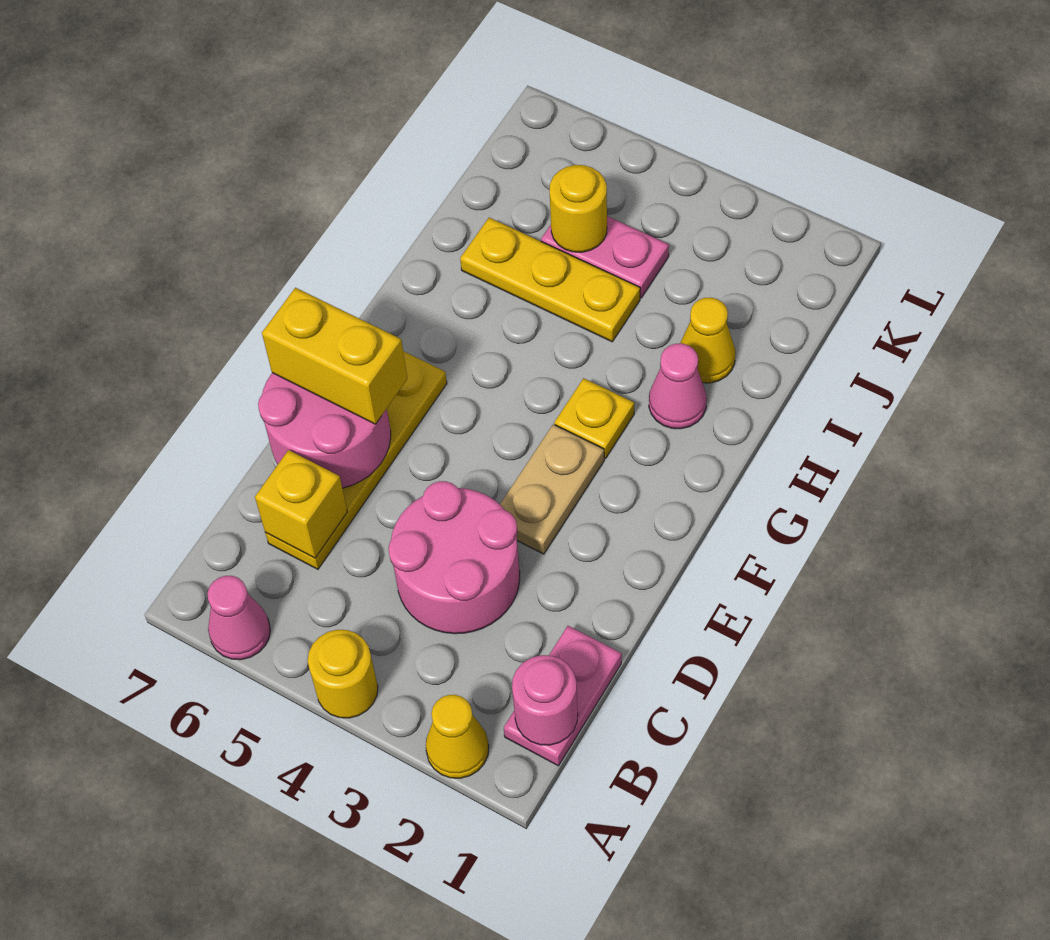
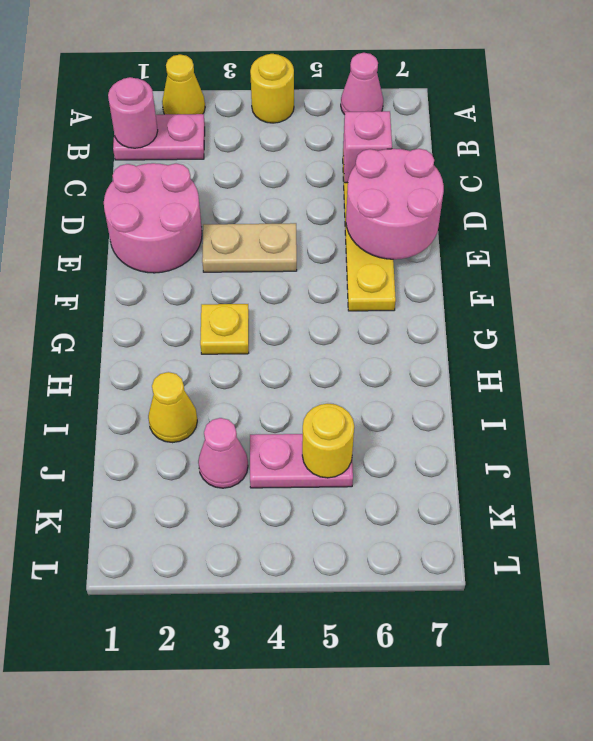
pink plate B1:C1 level 1 -> pink plate B1:B2 level 1
pink round brick C3:D4 level 1 -> pink round brick D1:E2 level 1
yellow brick C6 level 2 -> pink brick C6 level 2
tan plate E3:F3 level 1 -> tan plate E3:E4 level 1
yellow brick E6:E7 level 3 -> none
pink cone H2 level 1 -> pink cone J3 level 1
yellow plate I4:I6 level 1 -> none

